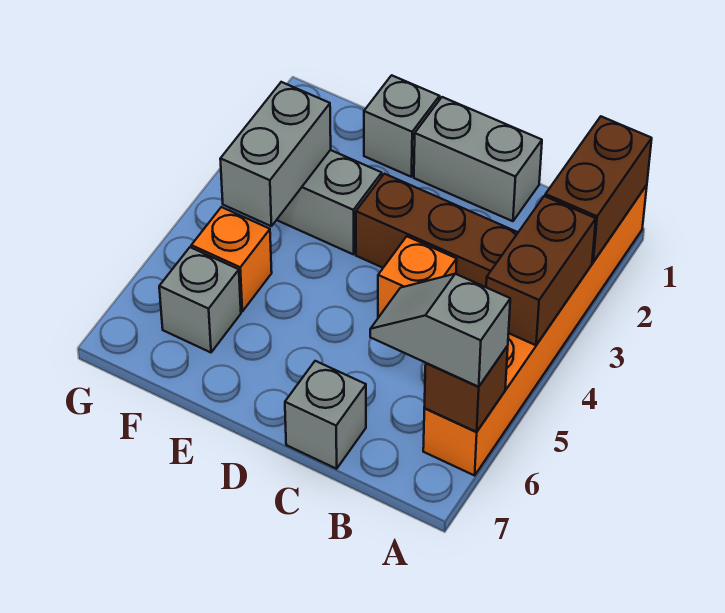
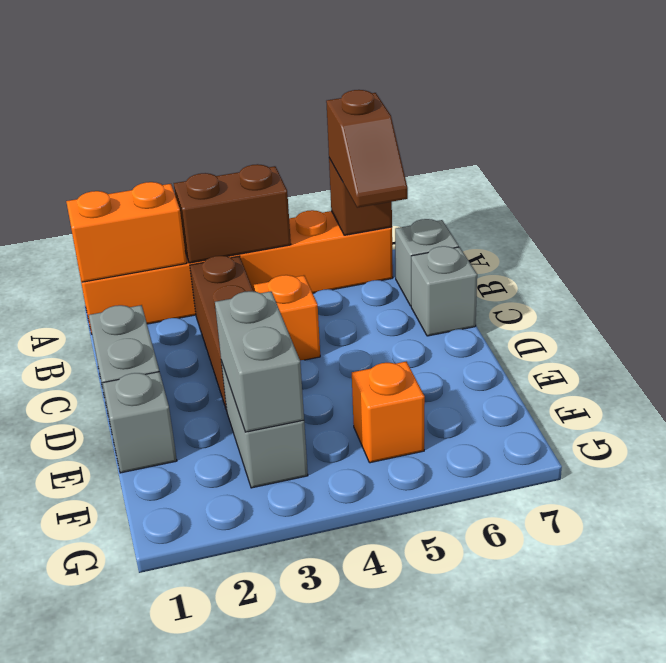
brown brick A1:A2 level 2 -> orange brick A1:A2 level 2
grey slope A6:B6 level 3 top A -> brown slope A6:B6 level 3 top A
grey brick F3:F4 level 2 -> grey brick E3:F3 level 2
grey brick F6 level 1 -> grey brick B7 level 1

